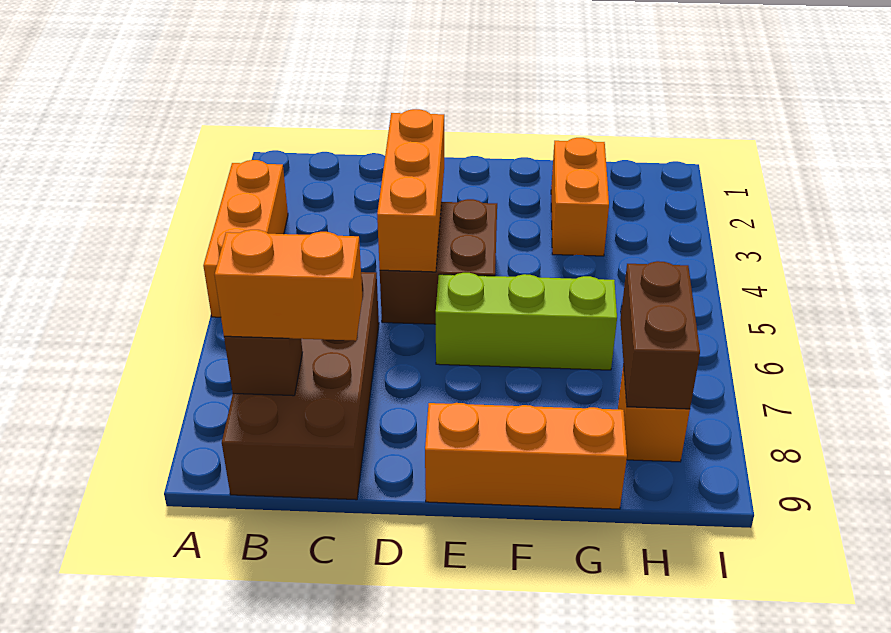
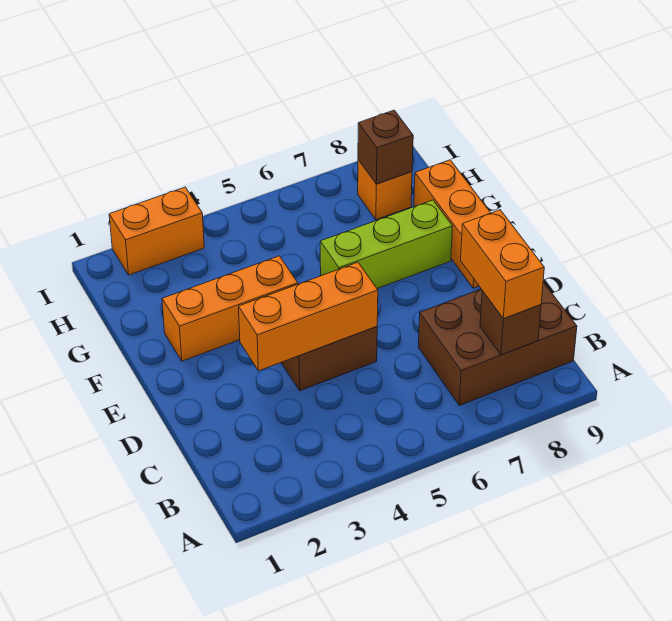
orange brick A3:A5 level 1 -> orange brick F2:F4 level 1
brown brick B6:C9 level 1 -> brown brick B7:C9 level 1
lime brick E6:G6 level 1 -> lime brick F6:F8 level 1
orange brick G2:G3 level 1 -> orange brick I2:I3 level 1
brown brick H7:H8 level 2 -> brown brick H8 level 2

